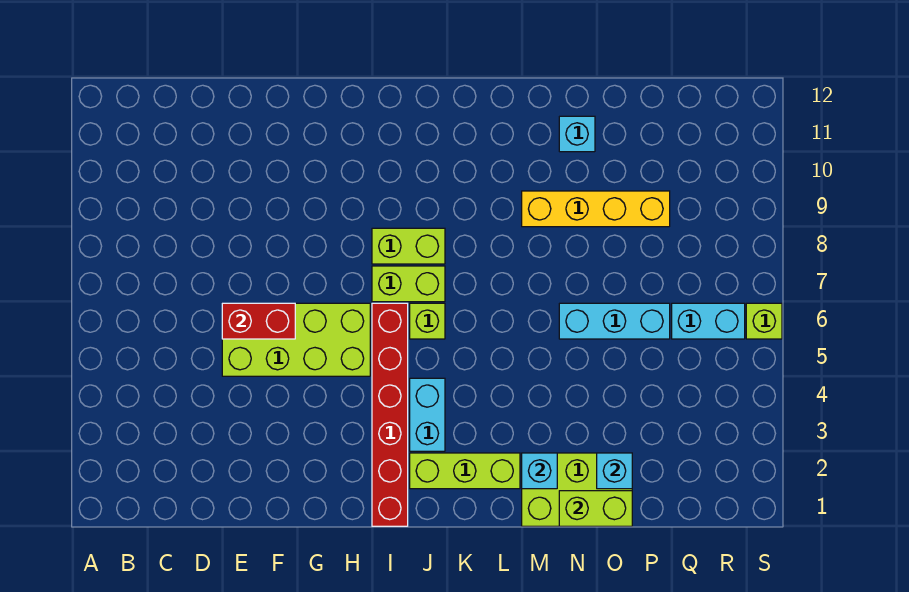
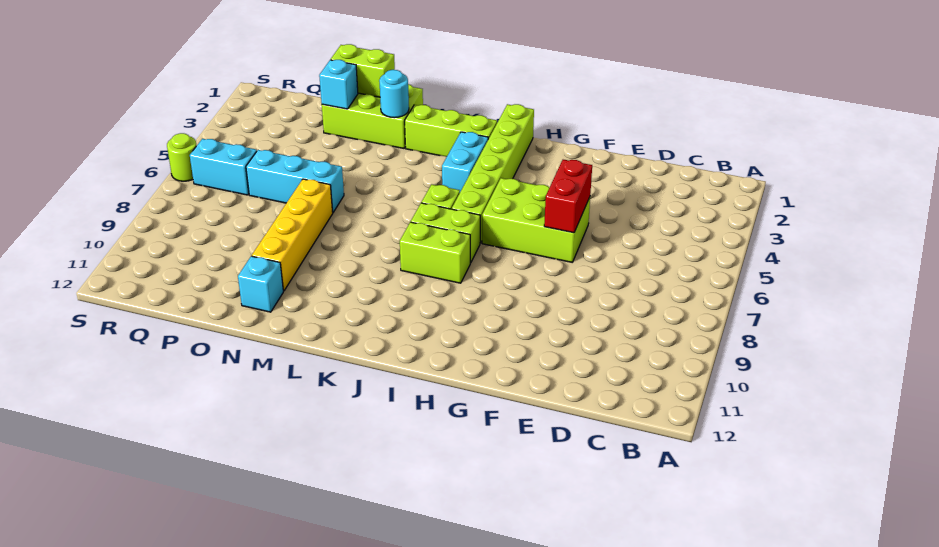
lime brick E5:H6 level 1 -> lime brick F5:H6 level 1
red brick E6:F6 level 2 -> red brick F5:F6 level 2
red brick I1:I6 level 1 -> lime brick I1:I6 level 1
cyan brick M2 level 2 -> cyan round brick M2 level 2
yellow brick M9:P9 level 1 -> yellow brick N7:N10 level 1
lime brick S6 level 1 -> lime round brick S6 level 1

